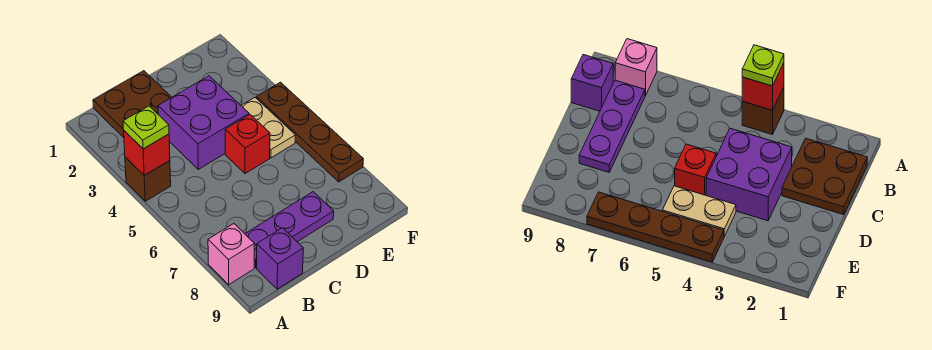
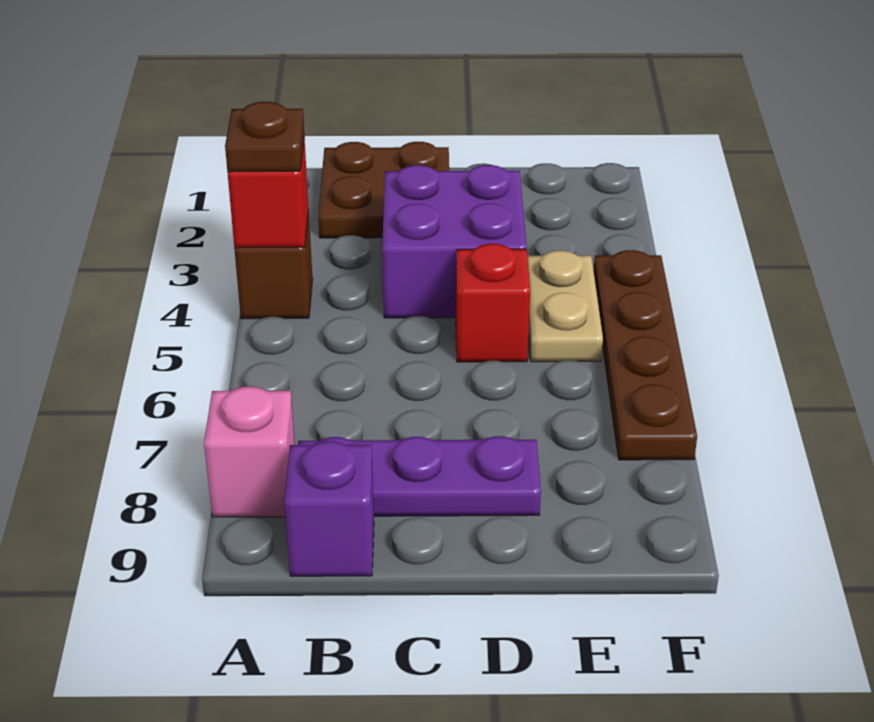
lime plate A4 level 3 -> brown plate A4 level 3

